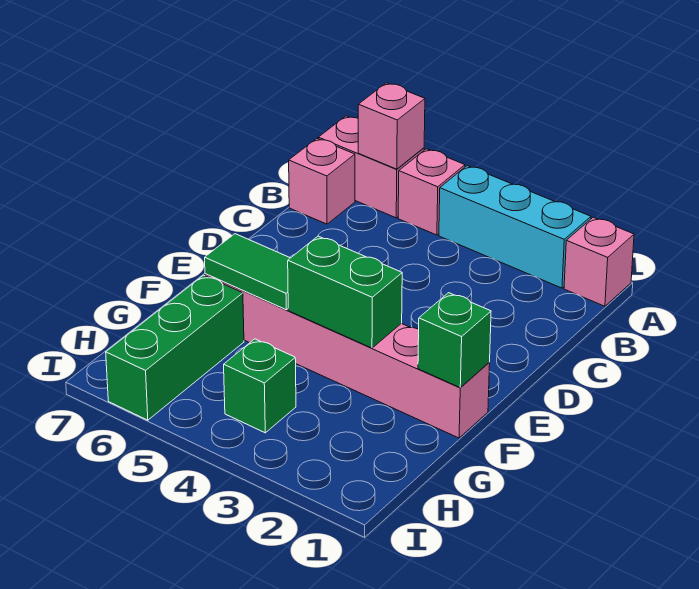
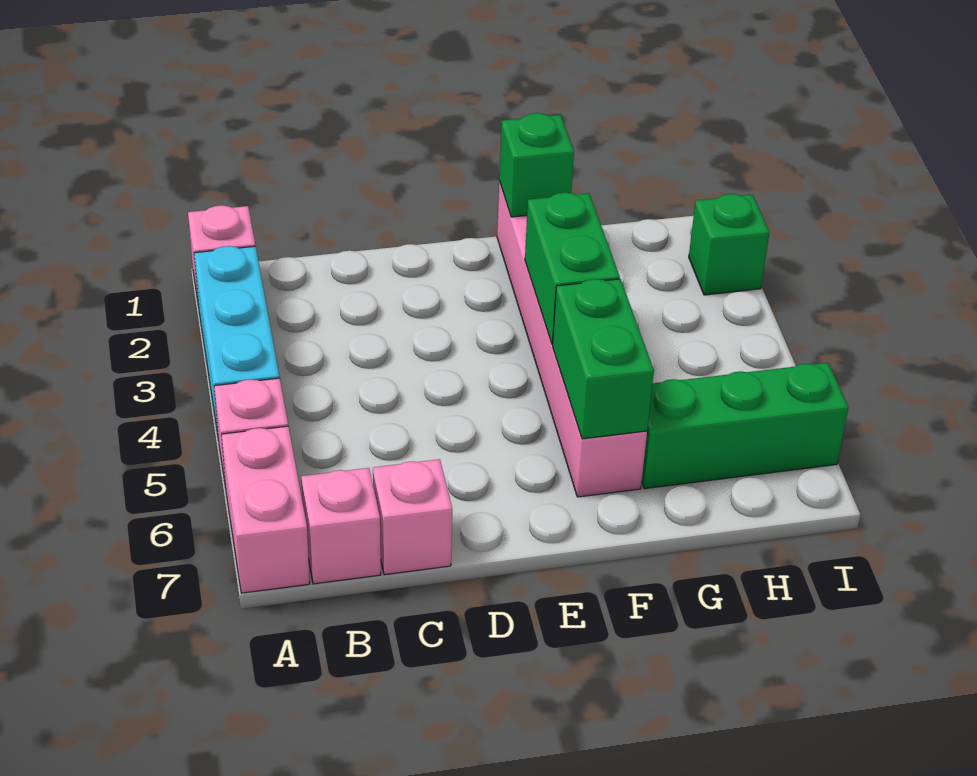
pink brick A6 level 2 -> pink brick C7 level 1
green tile F5:F6 level 2 -> green brick F5:F6 level 2
green brick H4 level 1 -> green brick I2 level 1

